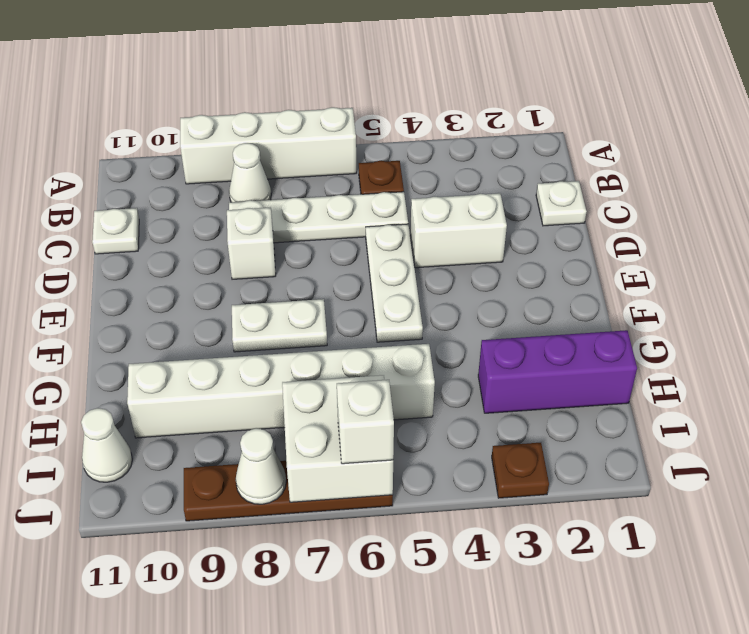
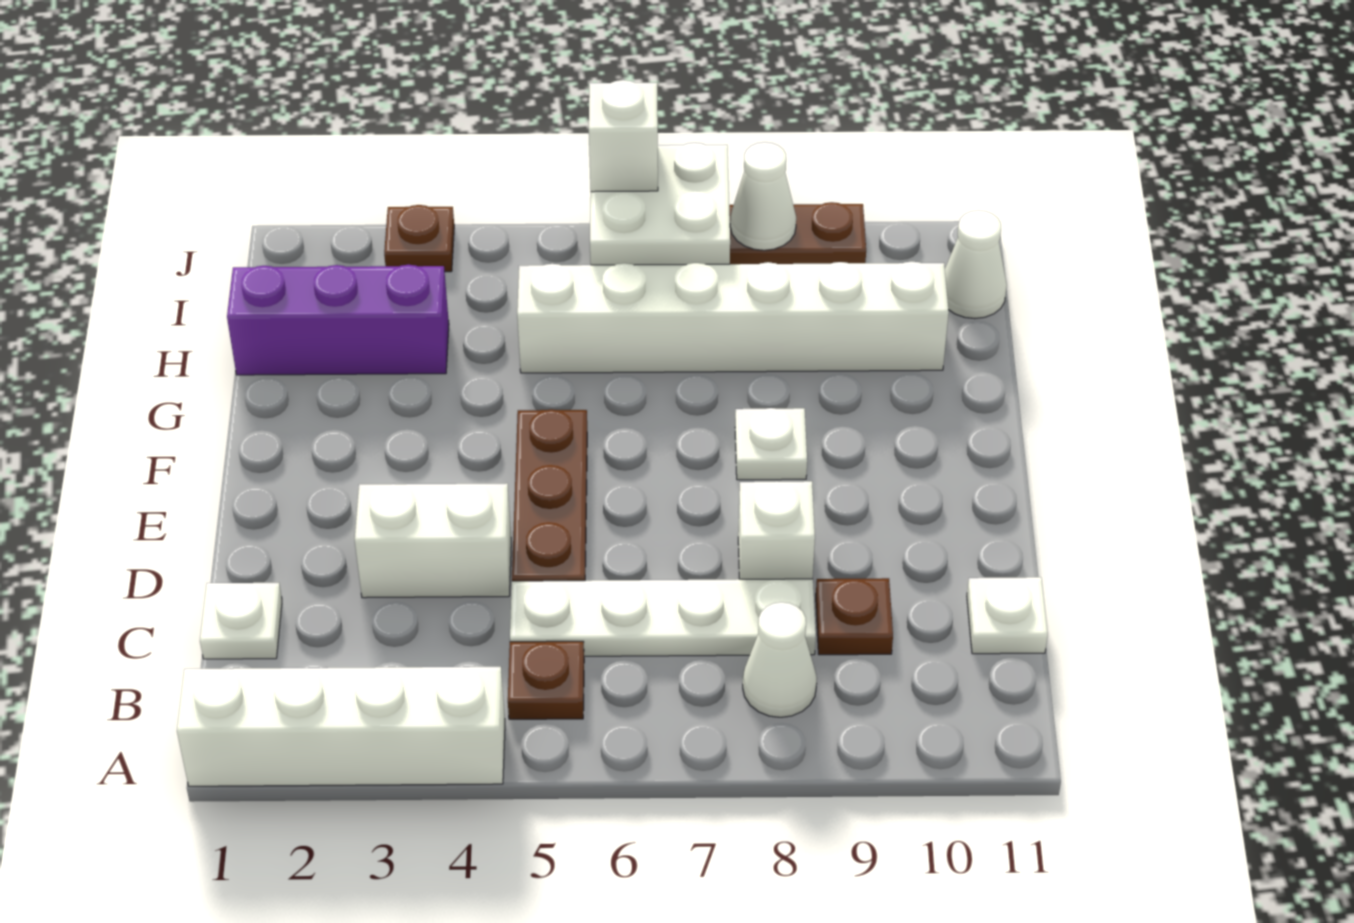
white brick A6:A9 level 1 -> white brick A1:A4 level 1
none -> brown plate C9 level 1
white plate D5:F5 level 1 -> brown plate D5:F5 level 1
white plate F7:F8 level 1 -> white plate F8 level 1

